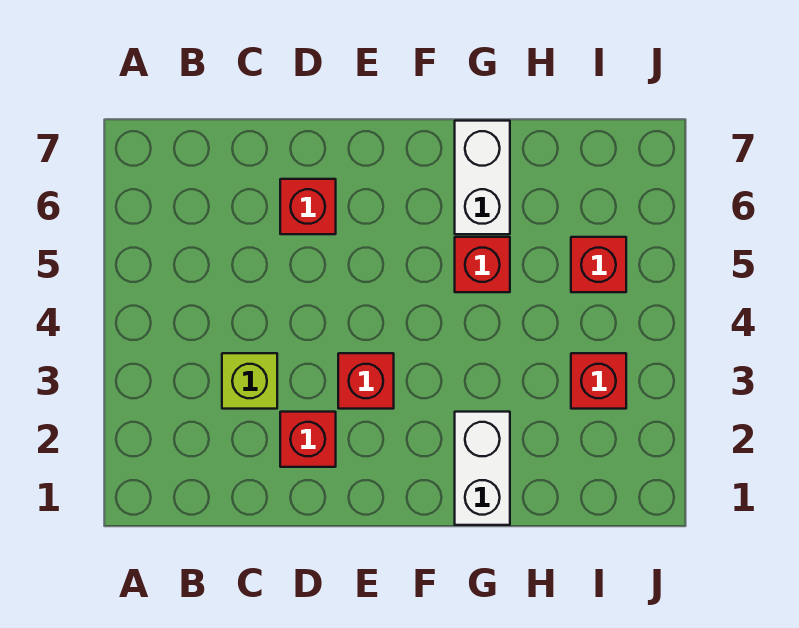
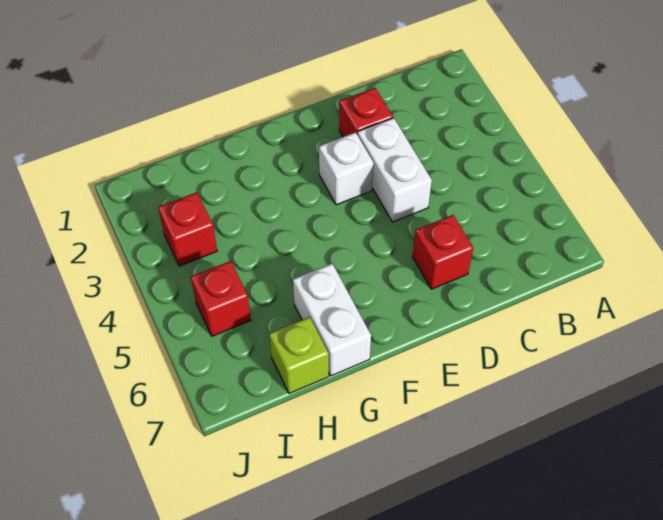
lime brick C3 level 1 -> lime brick H7 level 1
red brick E3 level 1 -> white brick E3 level 1
white brick G1:G2 level 1 -> white brick D3:D4 level 1
red brick G5 level 1 -> none

